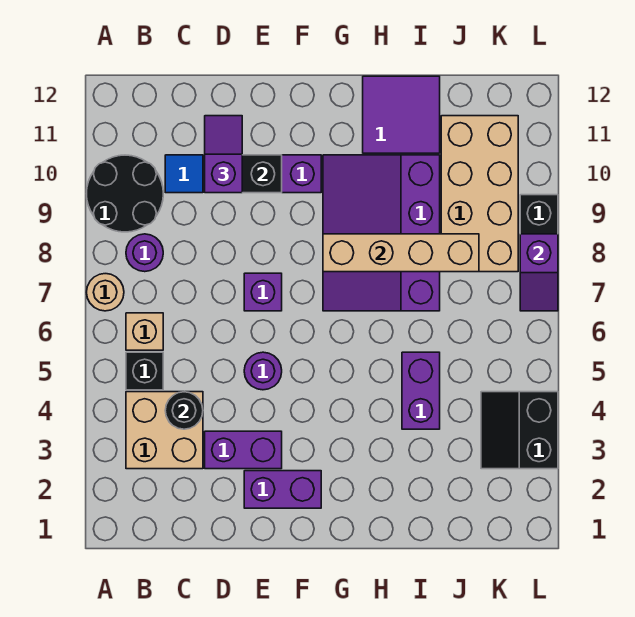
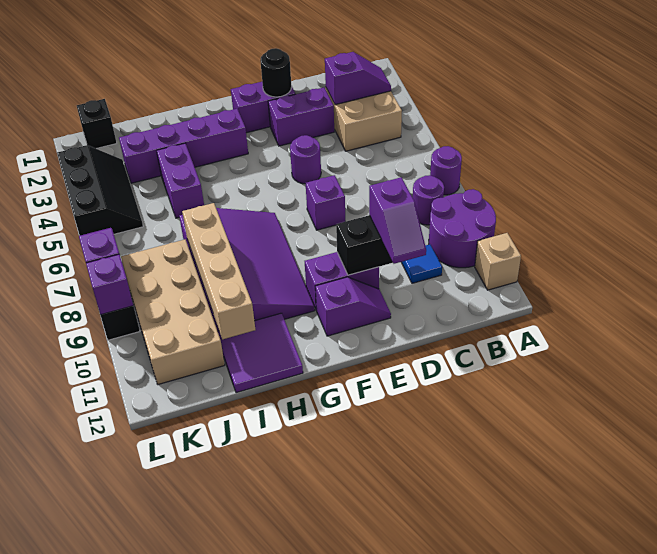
tan round brick A7 level 1 -> purple round brick A7 level 1
black round brick A9:B10 level 1 -> purple round brick A9:B10 level 1
none -> purple slope B3:C3 level 2 top C
black brick B5 level 1 -> black brick K1 level 1
tan brick B6 level 1 -> tan brick A11 level 1
black round brick C4 level 2 -> black round brick E2 level 2
none -> purple slope E11:F11 level 1 top F
none -> purple brick G3:J3 level 1
tan brick G8:J8 level 2 -> tan brick I8:I11 level 2
black slope K3:L4 level 1 top L -> black slope K3:L5 level 1 top L
none -> purple brick L9 level 2

